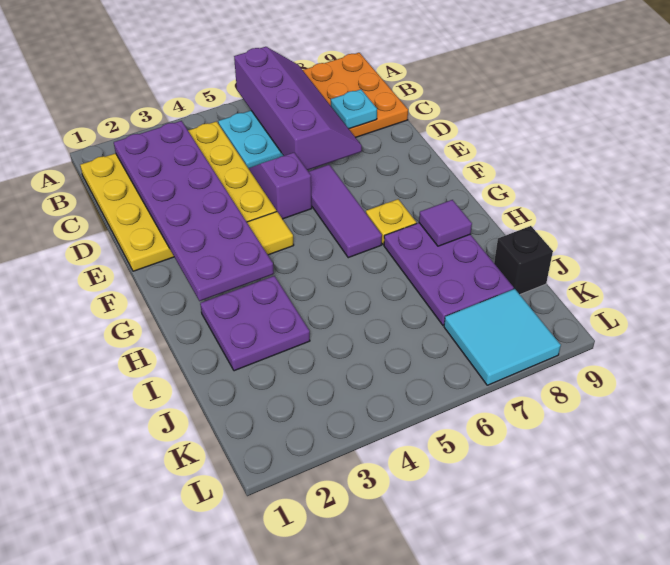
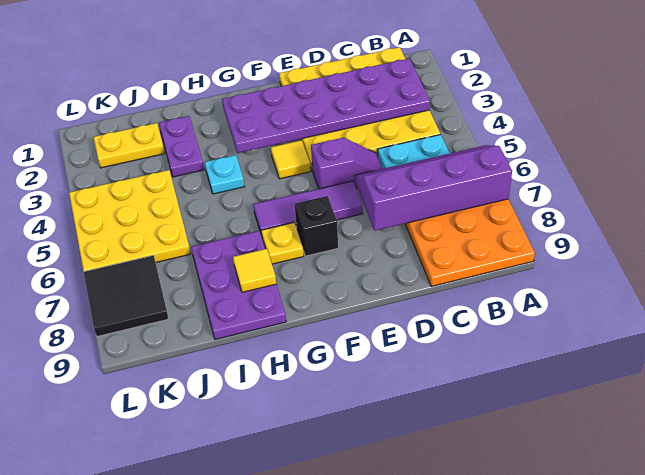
purple slope A6:D7 level 2 top 6 -> purple slope A6:D7 level 2 top 7
cyan plate C8 level 2 -> cyan plate H4 level 1
purple plate H2:I3 level 1 -> purple plate I2:I3 level 1
purple plate H7:J8 level 1 -> purple plate H7:I9 level 1
purple tile H8 level 2 -> yellow tile H8 level 2
none -> yellow plate J2:K2 level 1
none -> yellow plate J4:L6 level 1
black brick J9 level 1 -> black brick F7 level 1
cyan tile K7:L8 level 1 -> black tile K7:L8 level 1

